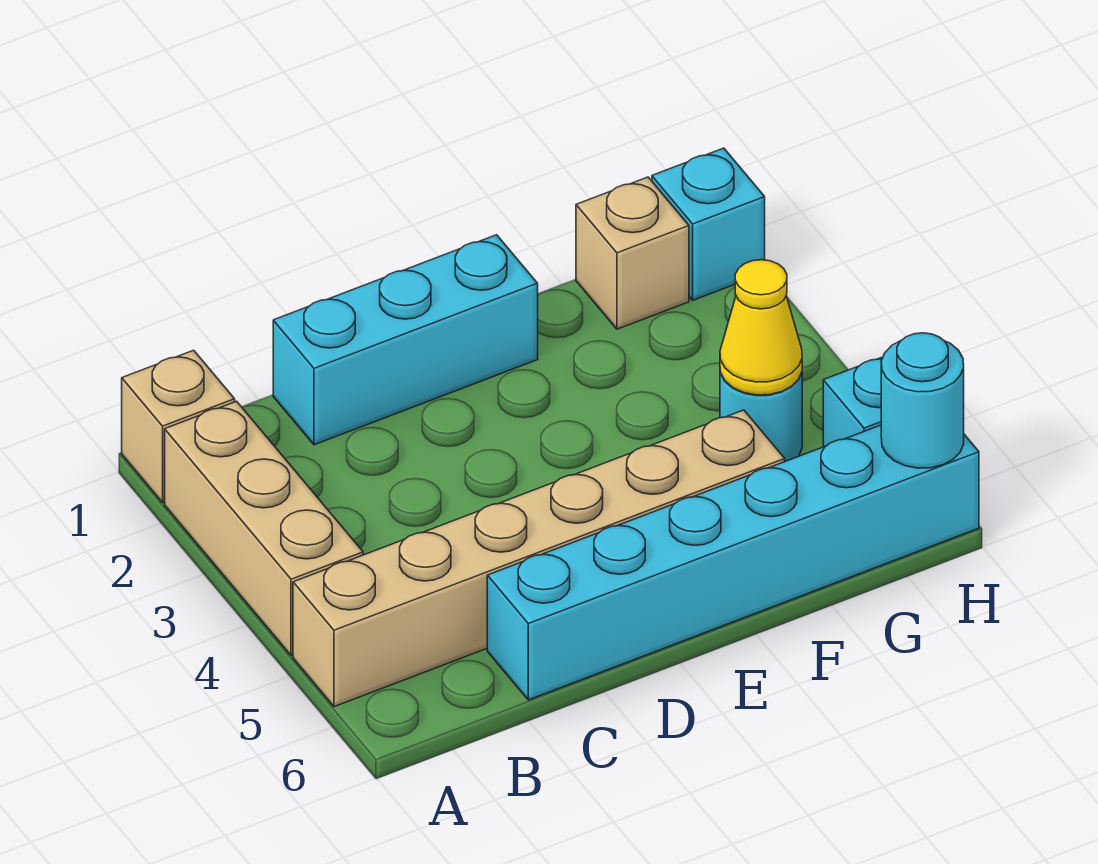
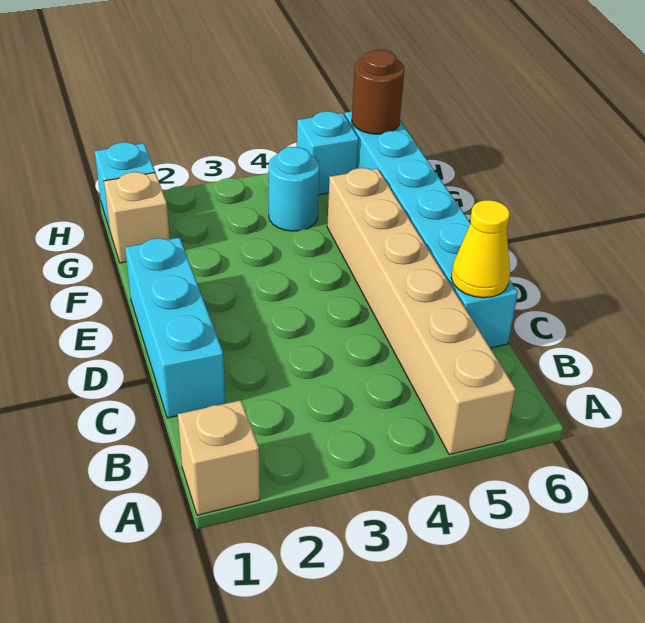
tan brick A2:A4 level 1 -> none
yellow cone G4 level 2 -> yellow cone C6 level 2
cyan round brick H6 level 2 -> brown round brick H6 level 2

